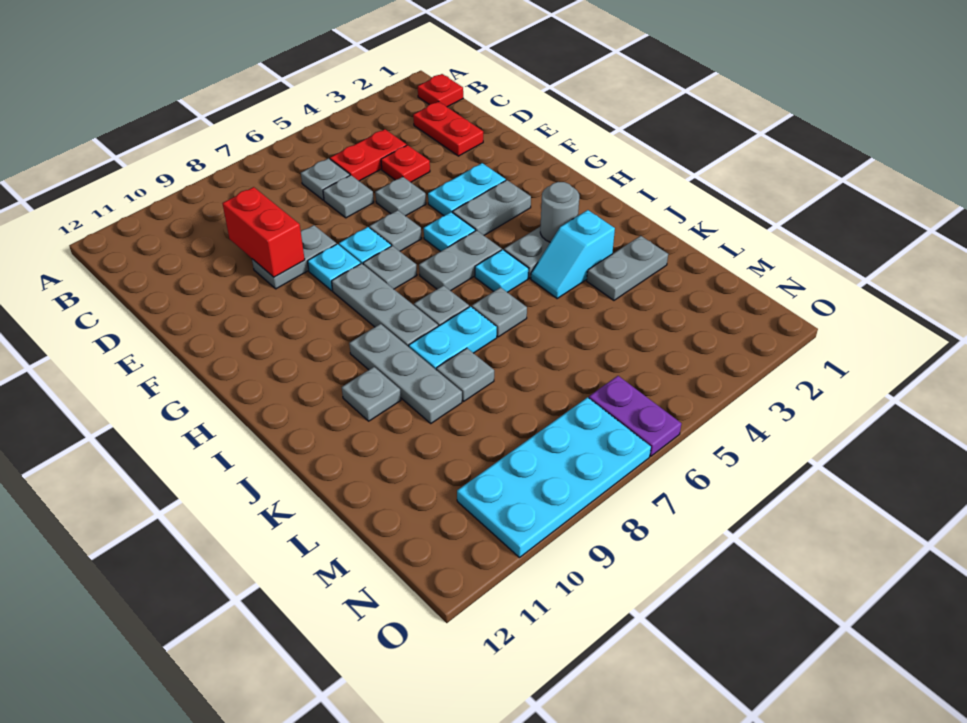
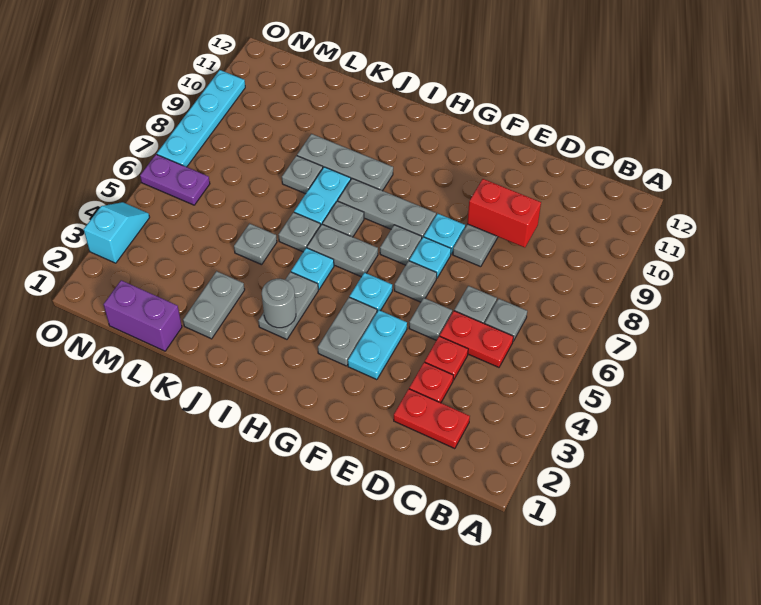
red plate B1 level 1 -> red plate D3 level 1
red plate C4:C5 level 1 -> red plate C5:D5 level 1
grey plate H5:H6 level 1 -> grey plate H6:I6 level 1
cyan slope J3:J4 level 1 top 3 -> cyan slope O3:O4 level 1 top 3
grey plate J10 level 1 -> grey plate K5 level 1
none -> purple brick L1:M1 level 1
cyan plate N7:O10 level 1 -> cyan plate O7:O10 level 1

